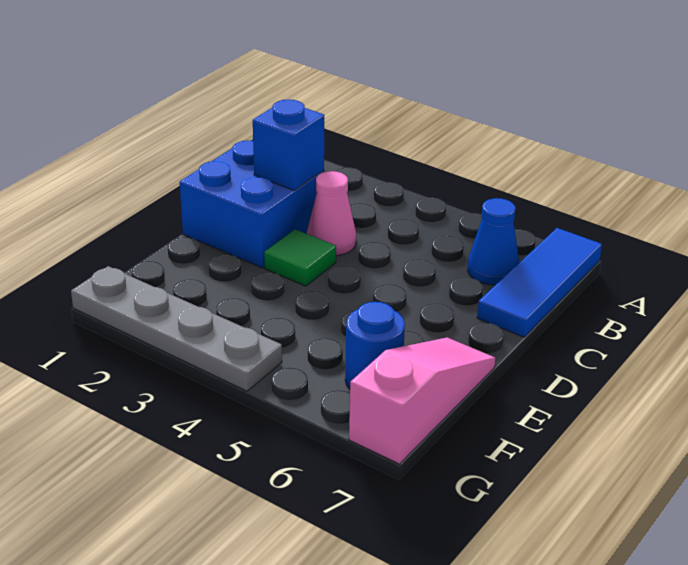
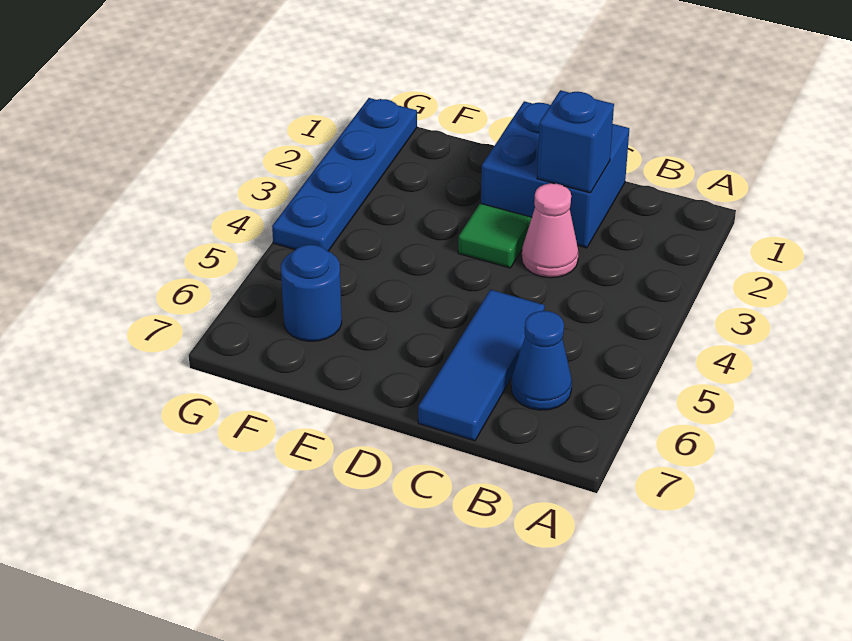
blue tile A7:C7 level 1 -> blue tile C5:C7 level 1
pink slope E7:G7 level 1 top G -> none
grey plate G1:G4 level 1 -> blue plate G1:G4 level 1

